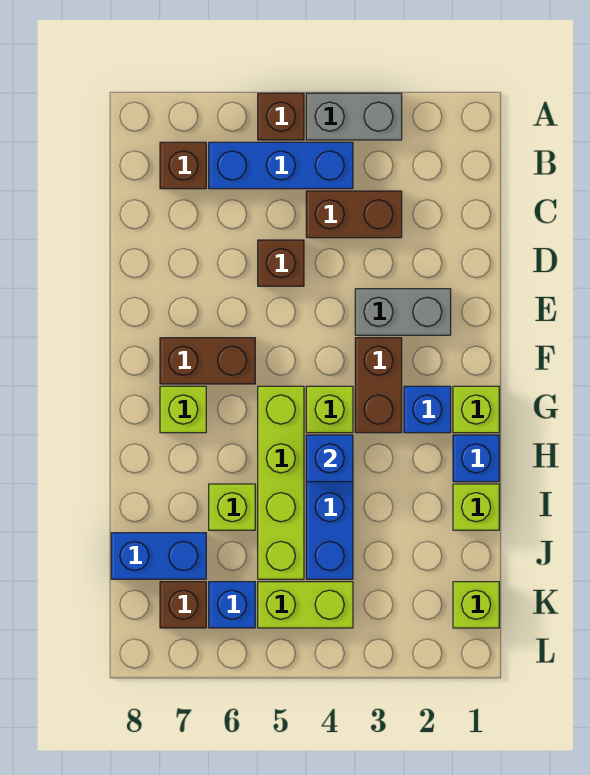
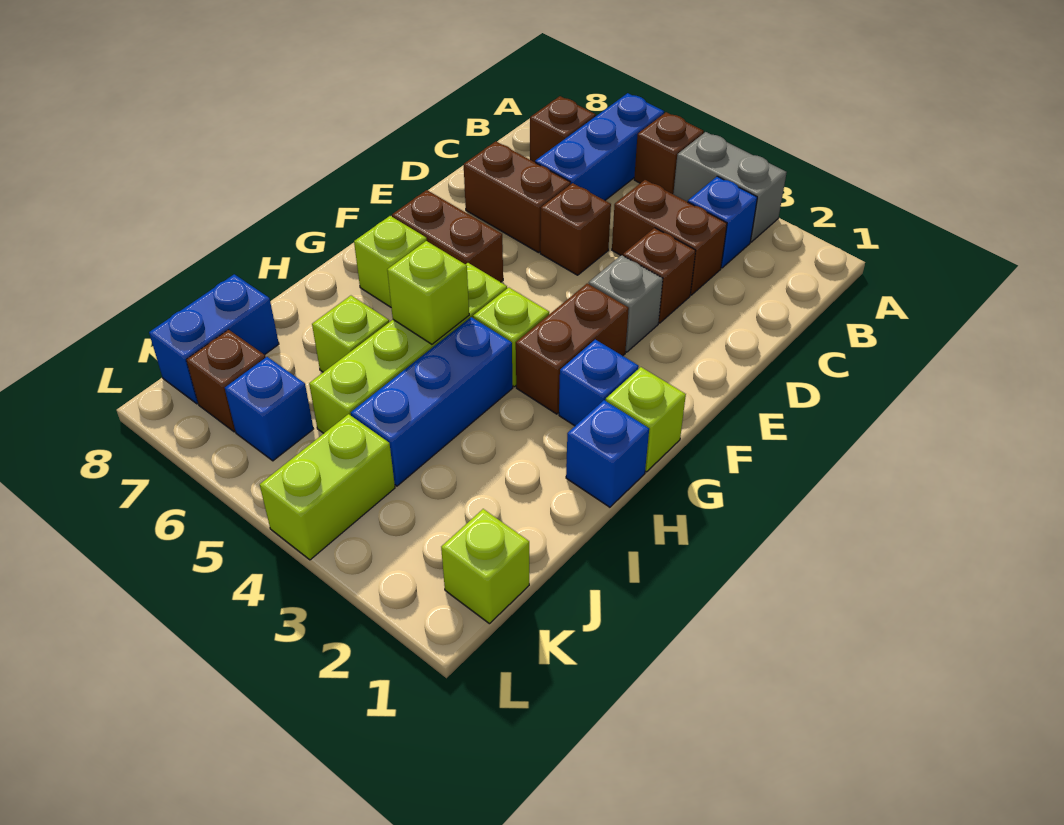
blue brick B4:B6 level 1 -> blue brick A6:C6 level 1
none -> brown brick D3 level 1
none -> brown brick D6:D7 level 1
grey brick E2:E3 level 1 -> grey brick E3 level 1
blue brick H4 level 2 -> blue brick B3 level 1
lime brick I1 level 1 -> lime brick H5 level 2
blue brick J7:J8 level 1 -> blue brick J8:K8 level 1
lime brick K4:K5 level 1 -> lime brick K4:L4 level 1

